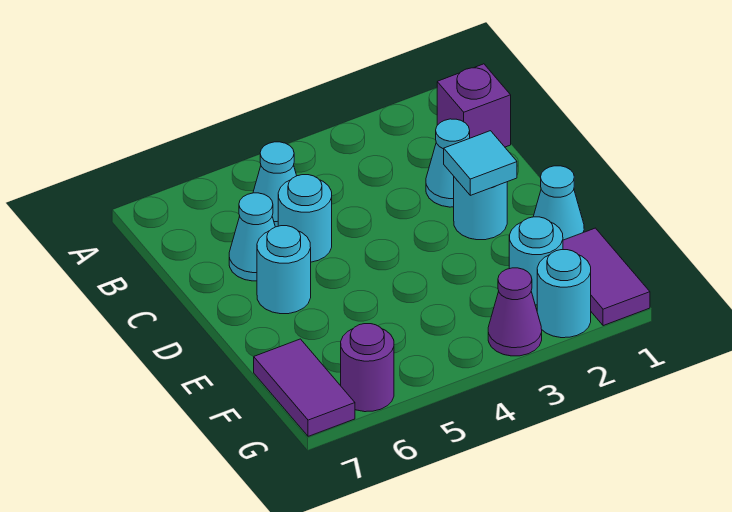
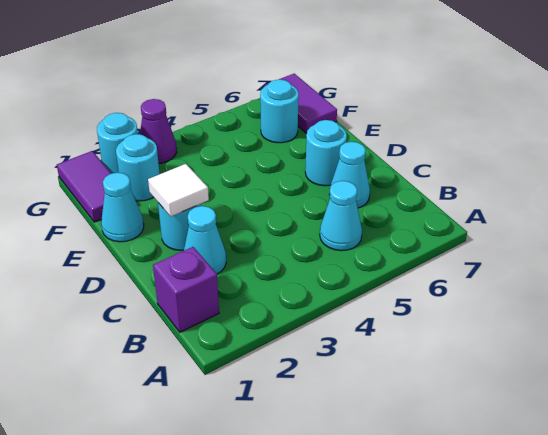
cyan round brick C5 level 1 -> cyan round brick F6 level 1
cyan tile D2 level 2 -> white tile D2 level 2
purple round brick G6 level 1 -> none

